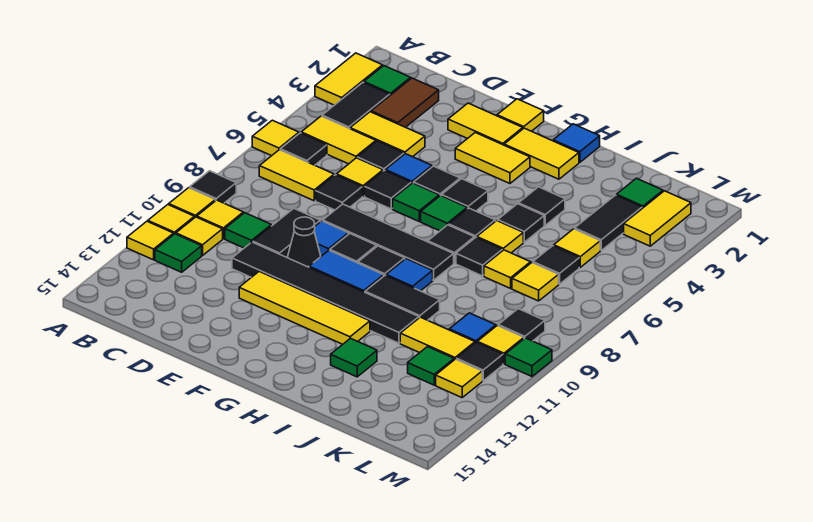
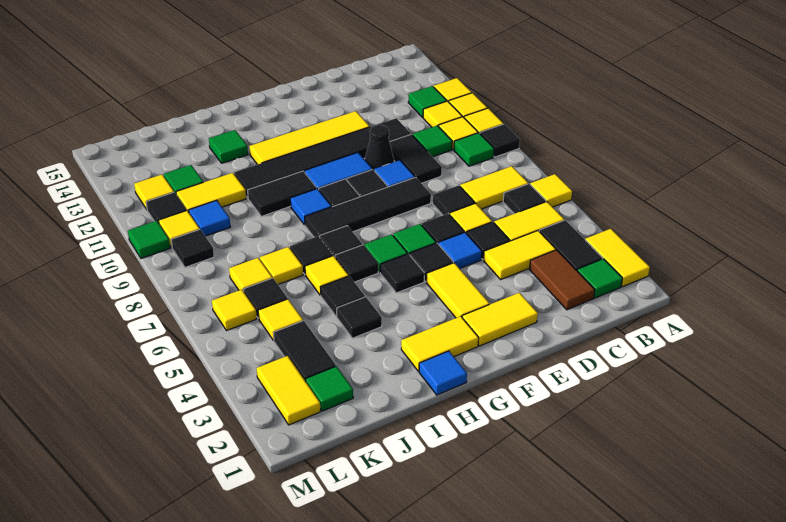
none -> green tile B9 level 1
yellow tile F1 level 1 -> yellow tile L6 level 1
yellow tile F3:G3 level 1 -> yellow tile F3:F4 level 1

